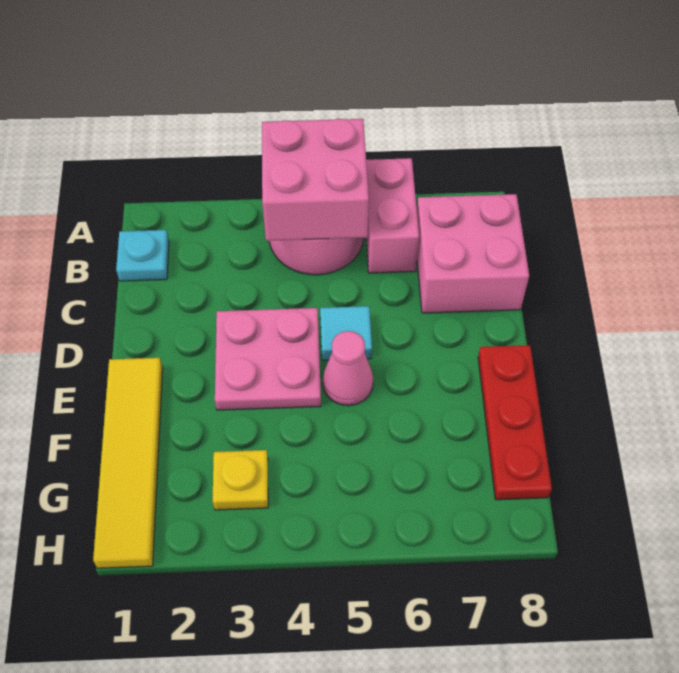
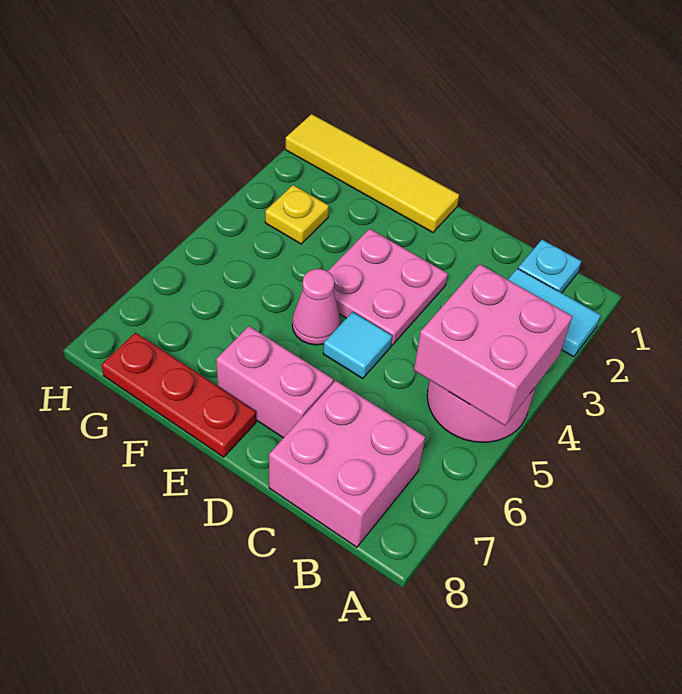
none -> cyan tile A2:B2 level 1
pink brick A6:B6 level 1 -> pink brick D7:E7 level 1

